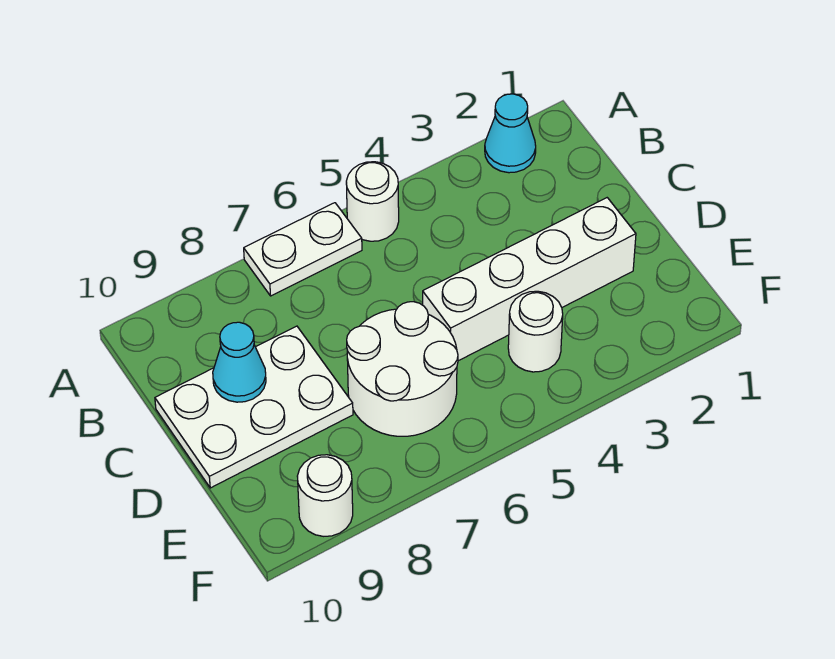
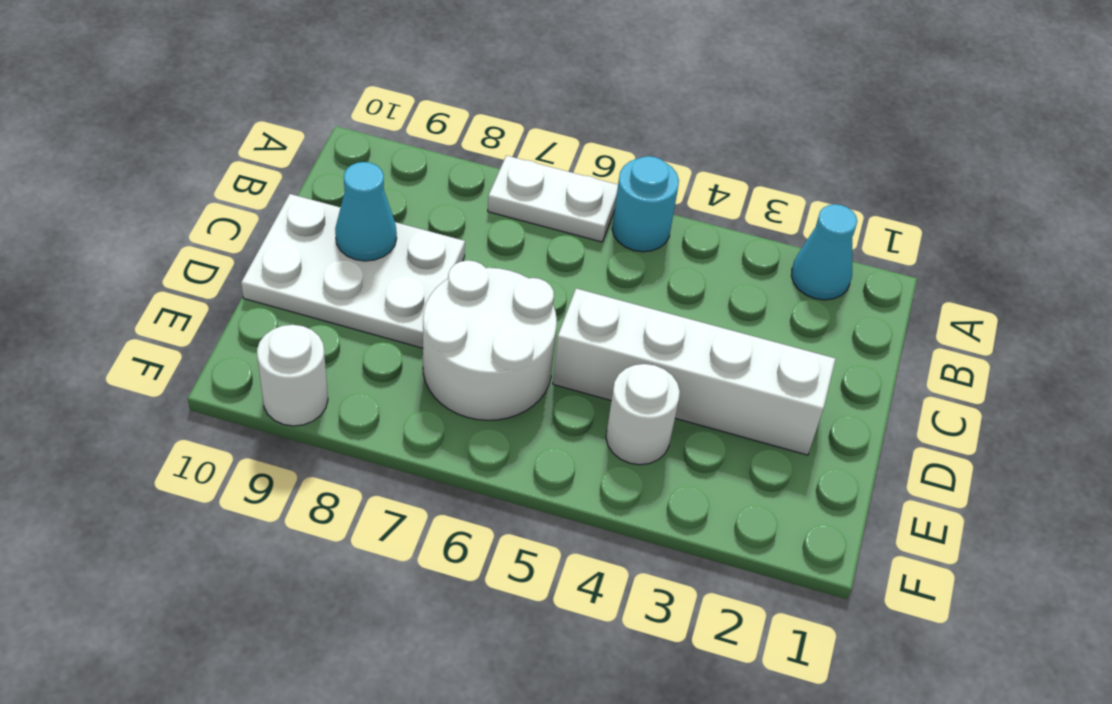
white round brick A5 level 1 -> cyan round brick A5 level 1

